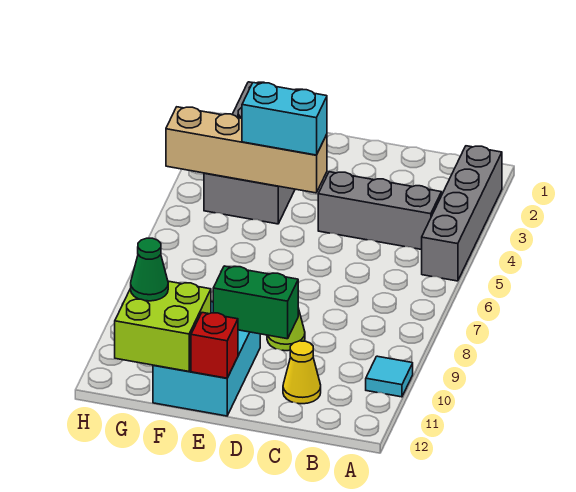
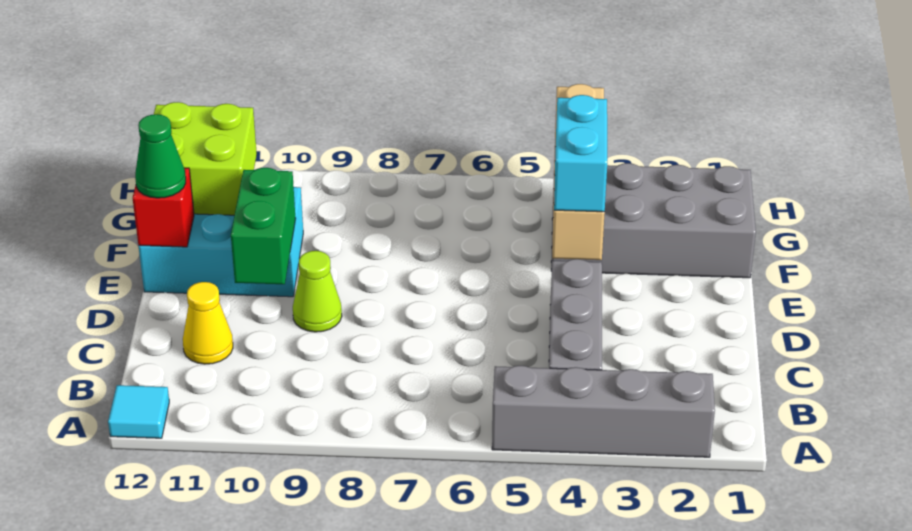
cyan tile A10 level 1 -> cyan tile A12 level 1
green cone G11 level 3 -> green cone E12 level 3

